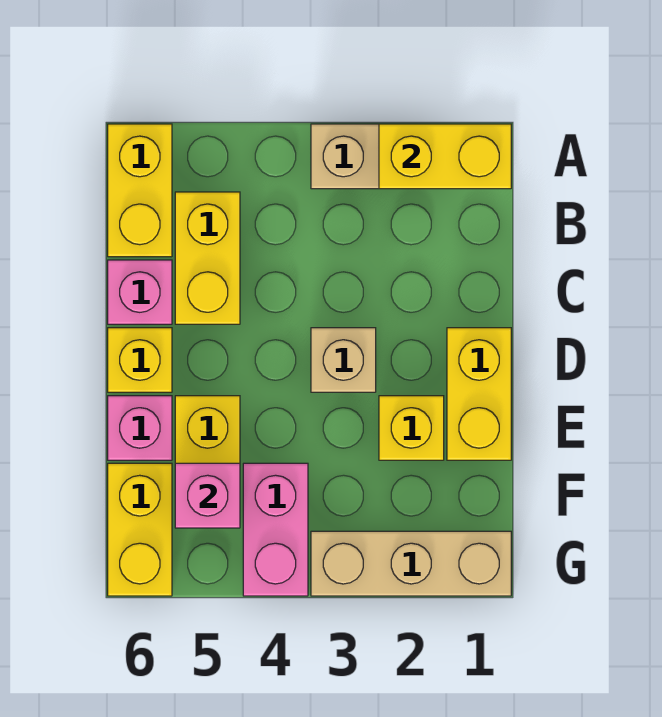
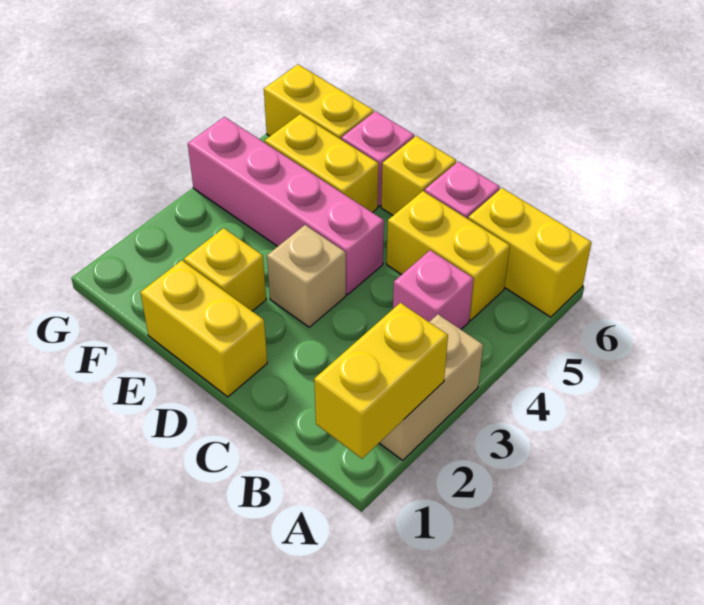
pink brick F4:G4 level 1 -> pink brick D4:G4 level 1
pink brick F5 level 2 -> pink brick B4 level 1
tan brick G1:G3 level 1 -> none

